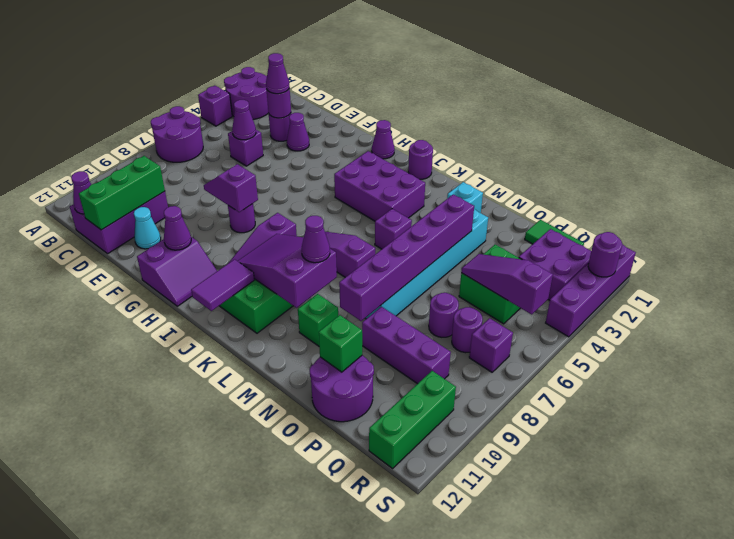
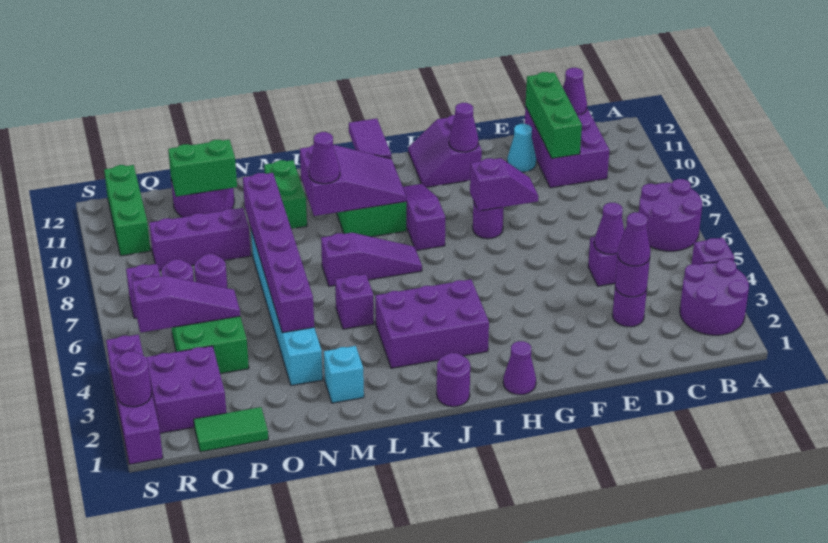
purple cone E3 level 1 -> none
green brick M10 level 1 -> green brick M10:M11 level 1
green brick O11 level 2 -> green brick O11:P11 level 2

